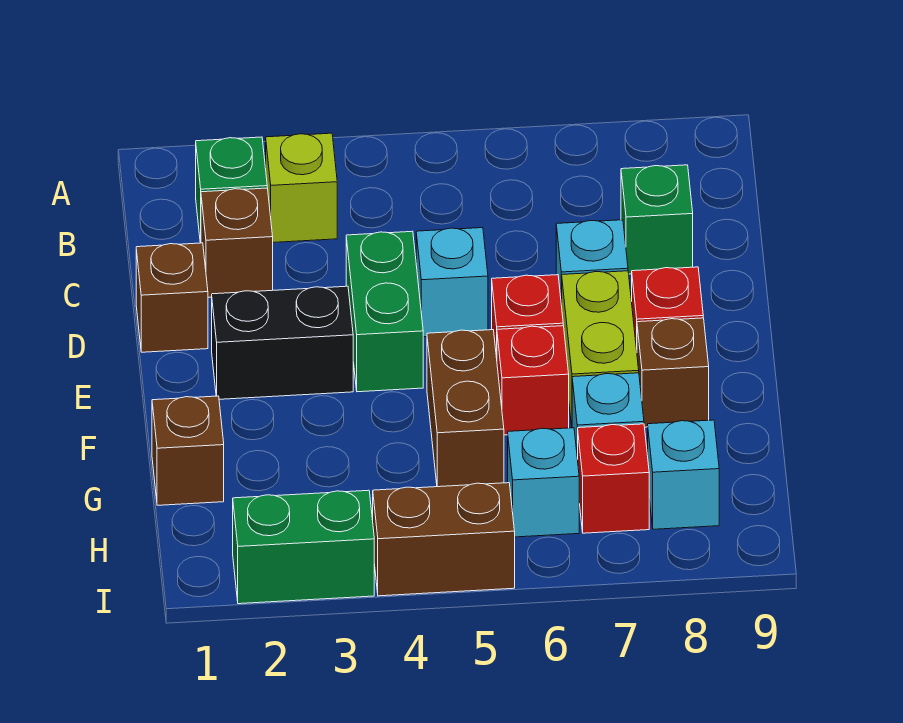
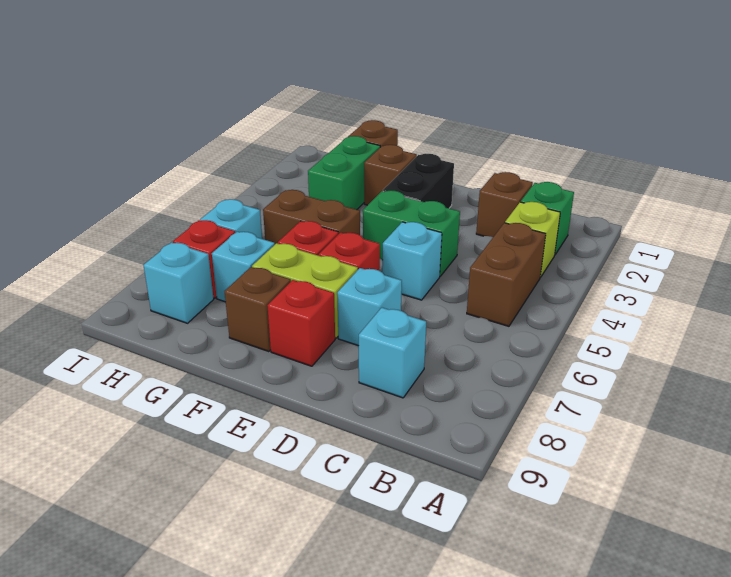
green brick C8 level 1 -> cyan brick C8 level 1
brown brick D1 level 1 -> brown brick F2 level 1
green brick I2:I3 level 1 -> green brick G2:G3 level 1
brown brick I4:I5 level 1 -> brown brick B4:B5 level 1

